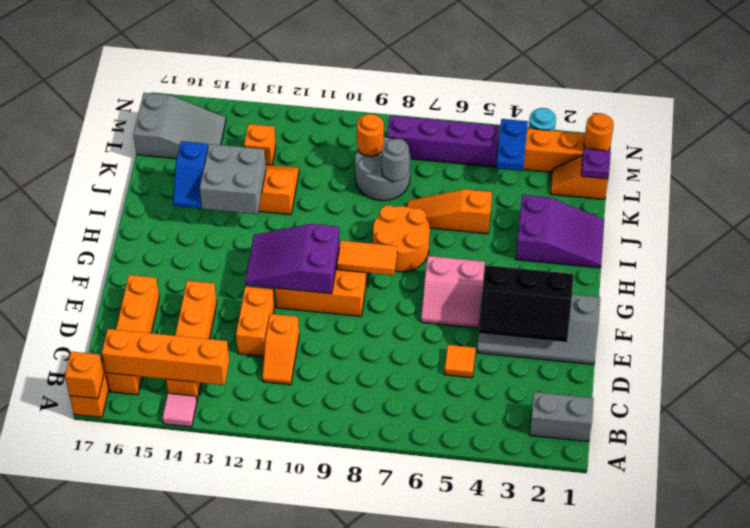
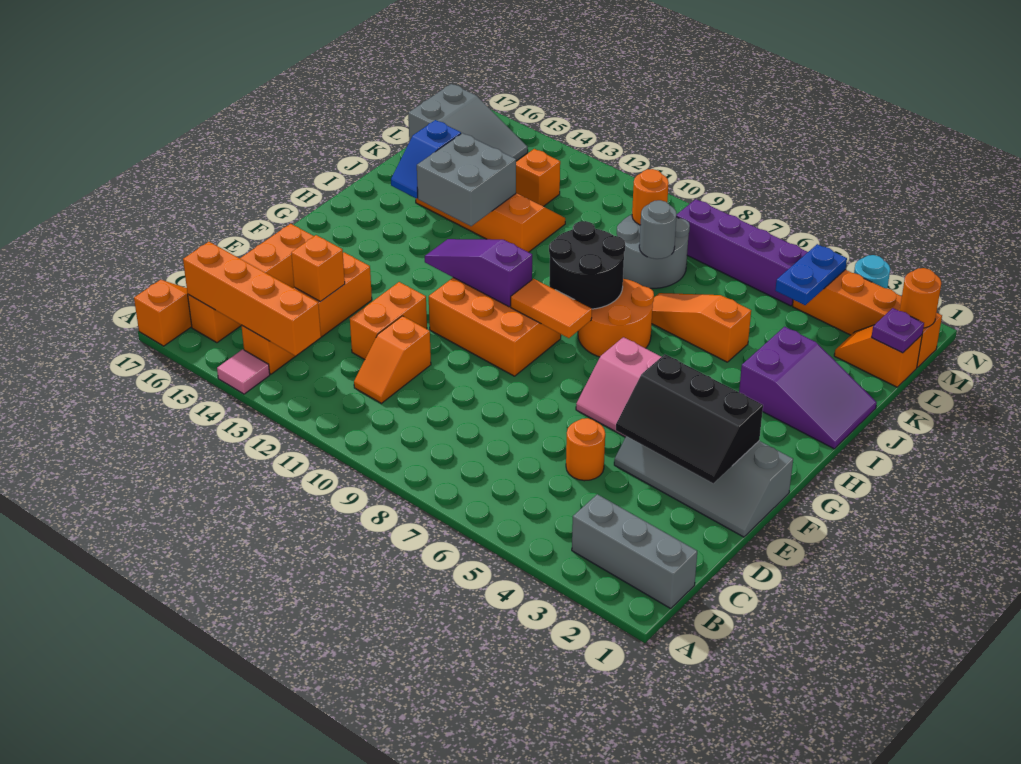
orange brick A17 level 2 -> orange brick D14 level 2
grey brick B1:B2 level 1 -> grey brick B1:B3 level 1
orange tile D5 level 1 -> orange round brick D5 level 1
purple slope F10:G12 level 2 top 10 -> purple slope G10:G12 level 2 top 10
none -> black round brick H8:I9 level 2

